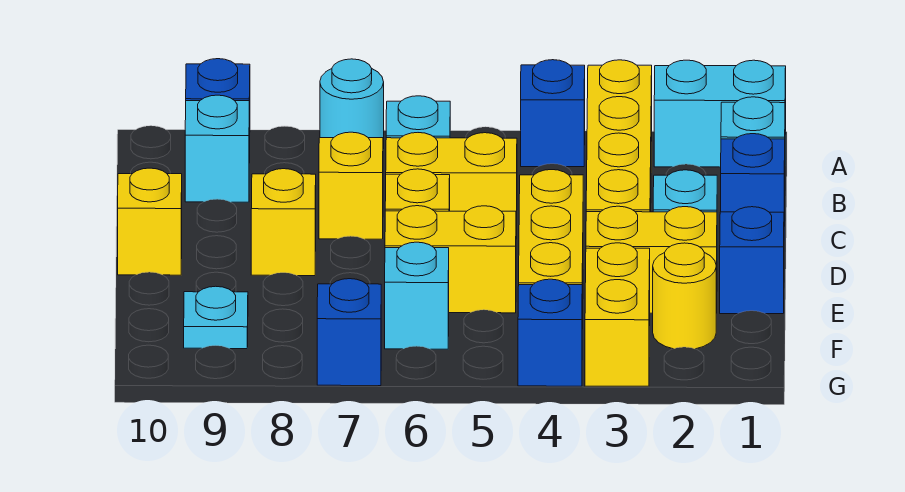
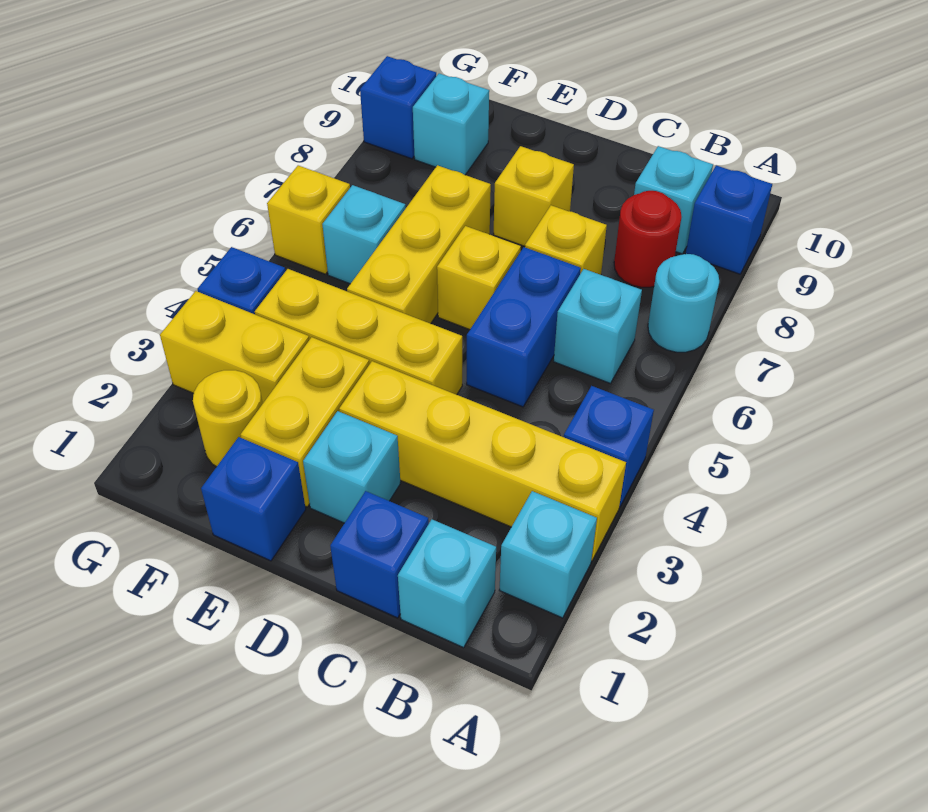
cyan brick A1:A2 level 1 -> cyan brick A2 level 1
none -> red round brick B8 level 1
yellow brick C5:C6 level 1 -> blue brick C5:C6 level 1
yellow brick D10 level 1 -> yellow brick G6 level 1
yellow brick E5:E6 level 1 -> yellow brick E5:E7 level 1
cyan plate F9 level 1 -> cyan brick F9 level 1
blue brick G7 level 1 -> blue brick G9 level 1

